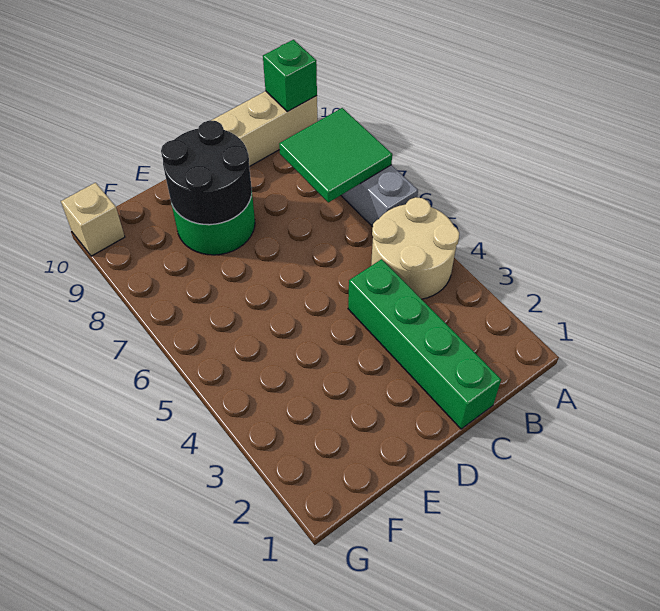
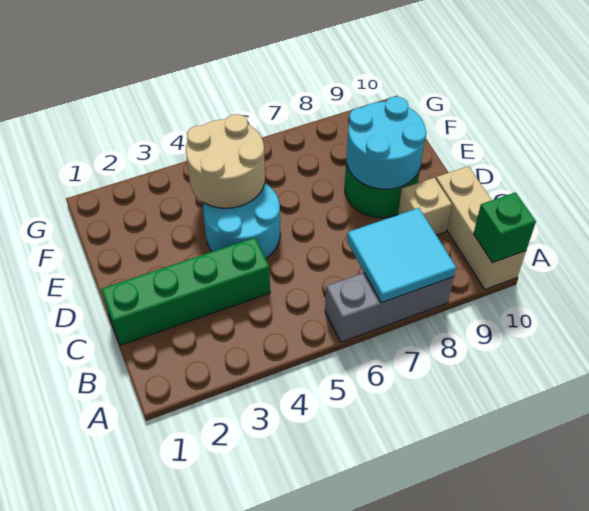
tan round brick A4:B5 level 1 -> tan round brick E4:F5 level 2
green tile A7:B8 level 2 -> cyan tile A7:B8 level 2
none -> cyan round brick D4:E5 level 1
black round brick D8:E9 level 2 -> cyan round brick D8:E9 level 2
tan brick G10 level 1 -> tan brick C9 level 1

